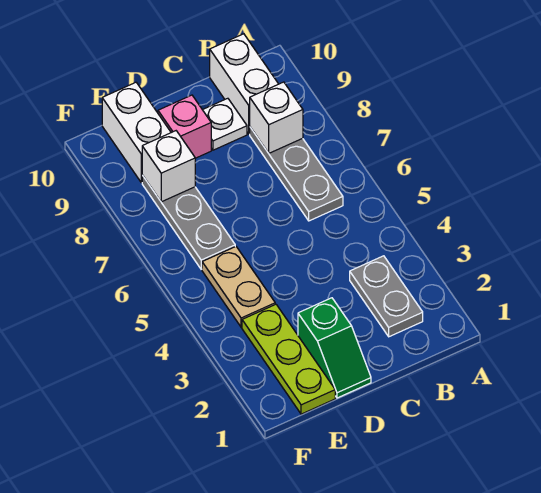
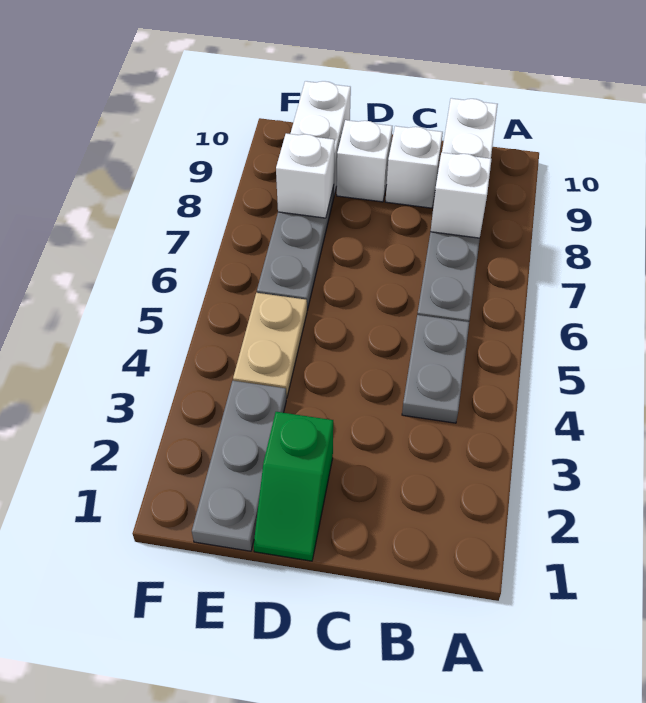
grey plate B2:B3 level 1 -> grey plate B4:B5 level 1
white plate C9 level 1 -> white brick C9 level 1
pink brick D9 level 1 -> white brick D9 level 1
lime plate E1:E3 level 1 -> grey plate E1:E3 level 1

